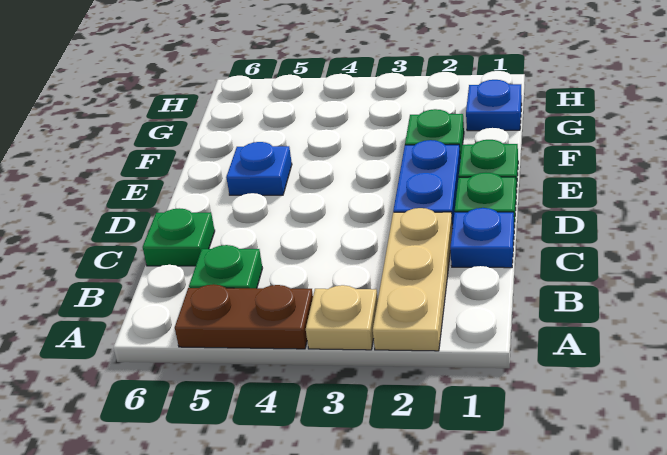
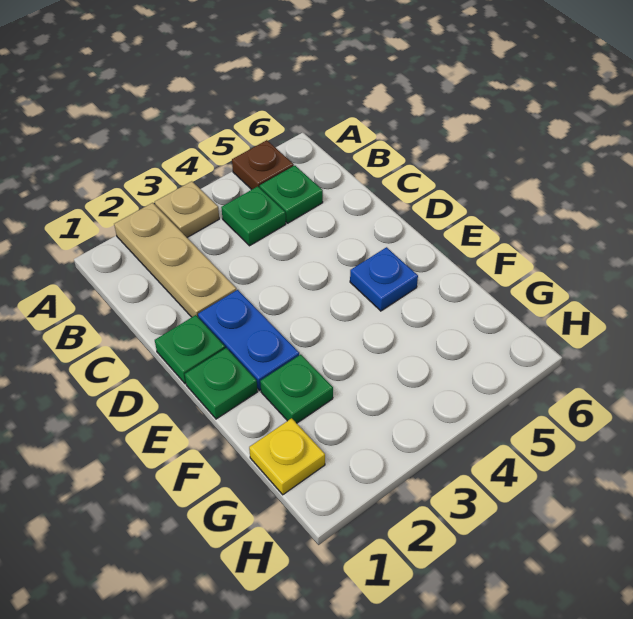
brown plate A4:A5 level 1 -> brown plate A5 level 1
blue plate C1 level 1 -> none
green plate C6 level 1 -> green plate B4 level 1
blue plate G1 level 1 -> yellow plate G1 level 1

